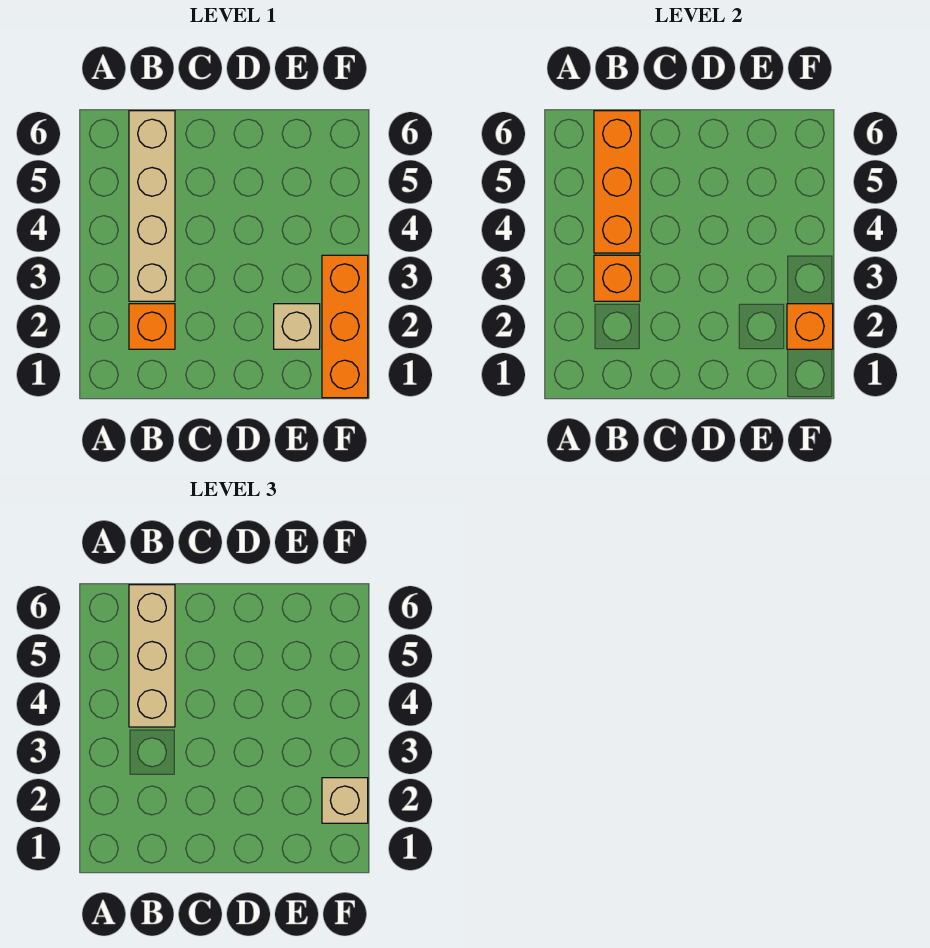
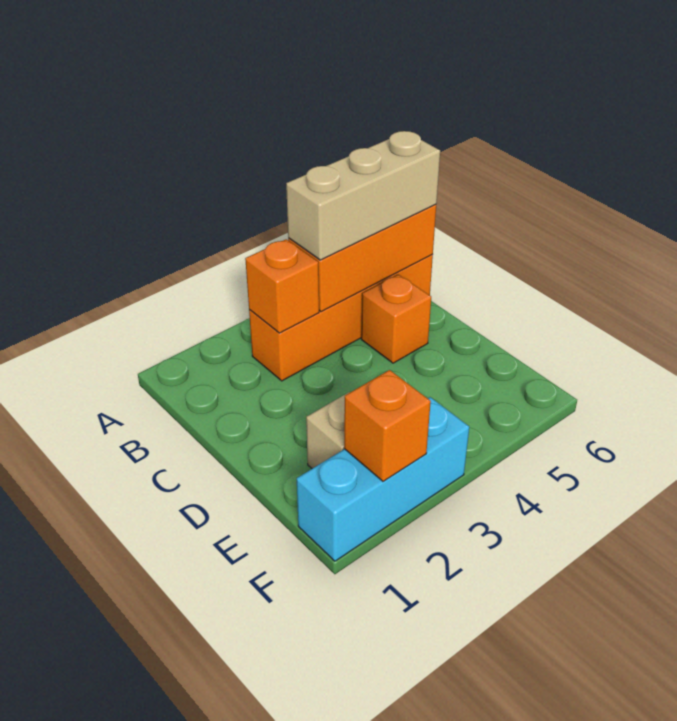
orange brick B2 level 1 -> orange brick C5 level 1
tan brick B3:B6 level 1 -> orange brick B3:B6 level 1
orange brick F1:F3 level 1 -> cyan brick F1:F3 level 1
tan brick F2 level 3 -> none

